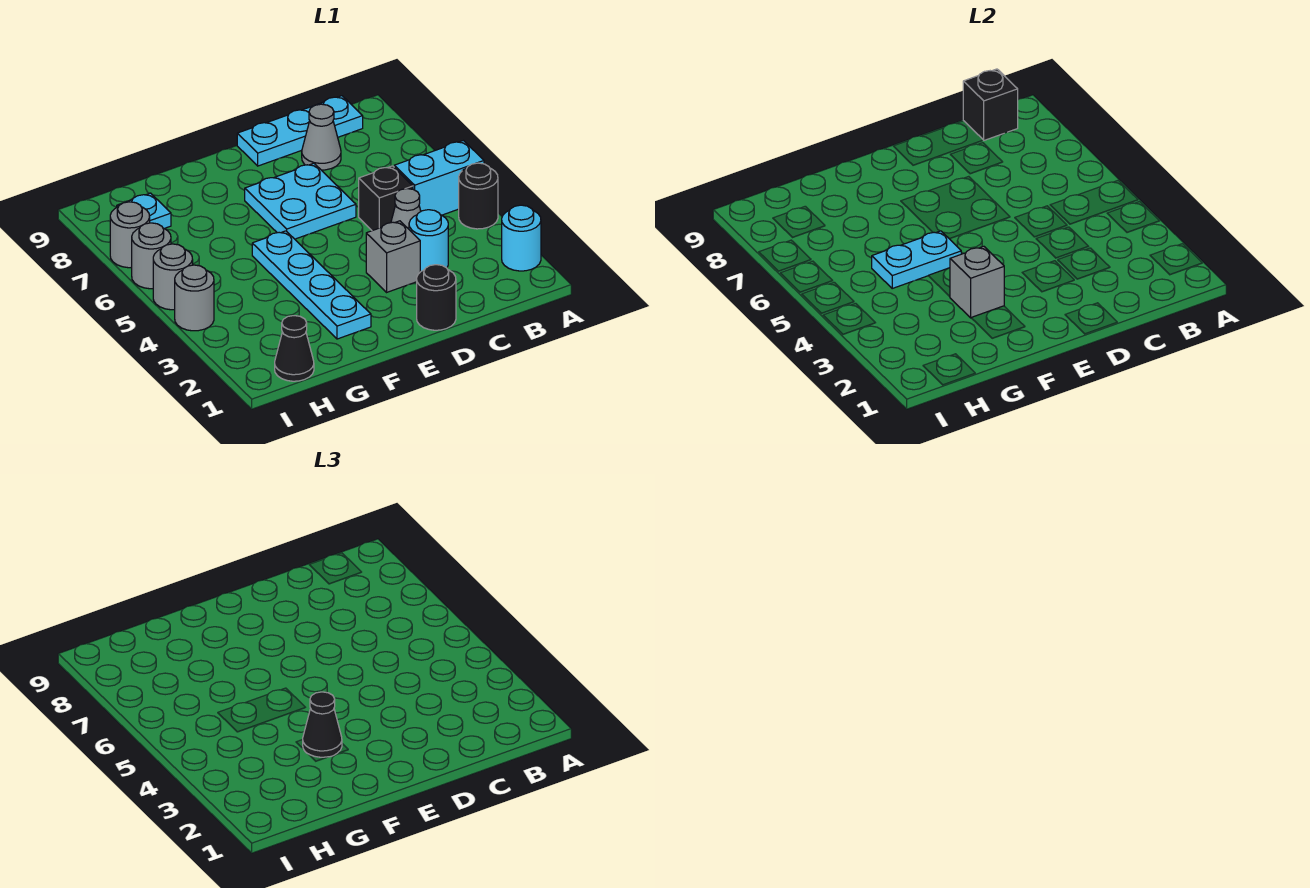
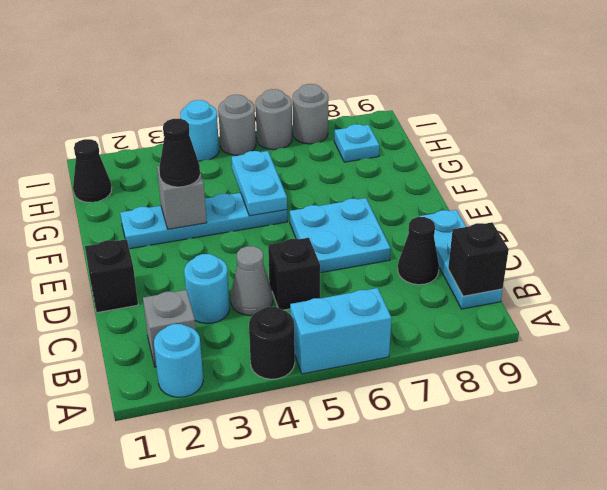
cyan brick A5:B5 level 1 -> cyan brick A5:A6 level 1
grey cone C8 level 1 -> black cone C8 level 1
black round brick D1 level 1 -> black brick D1 level 1
grey brick D3 level 1 -> grey brick B2 level 1
grey round brick I4 level 1 -> cyan round brick I4 level 1

